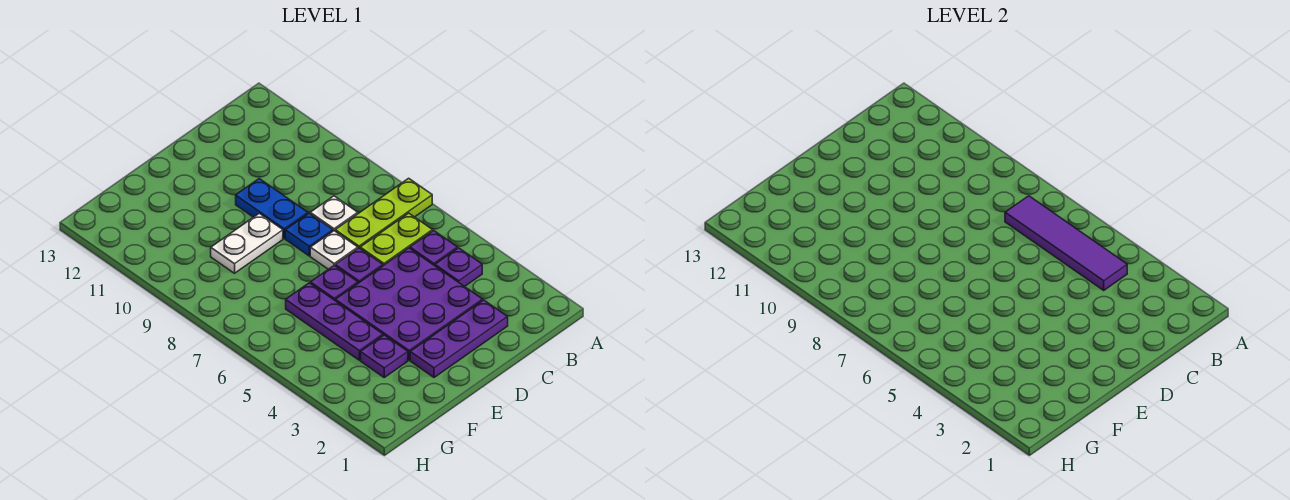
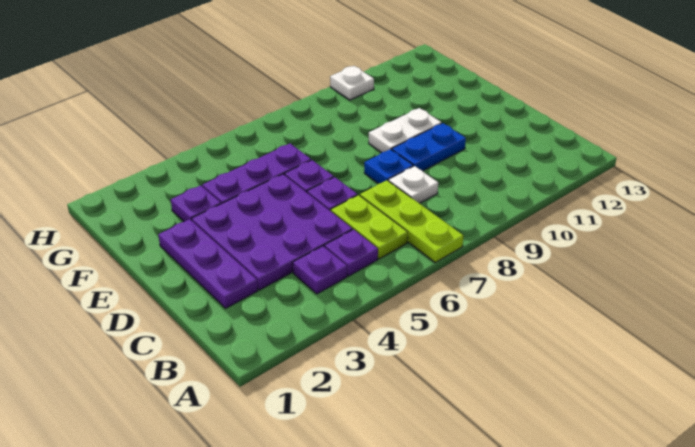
purple tile B4:B7 level 2 -> none
white plate D7 level 1 -> white plate H10 level 1
white plate E9:F9 level 1 -> white plate E9:E10 level 1

